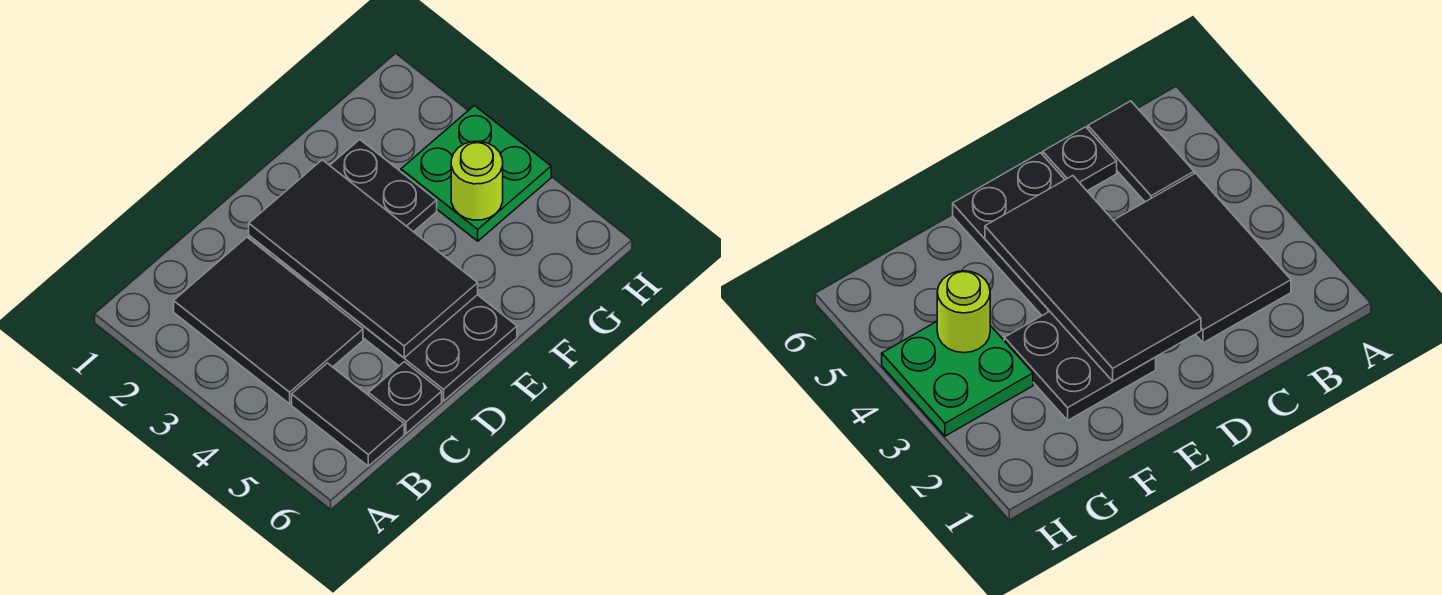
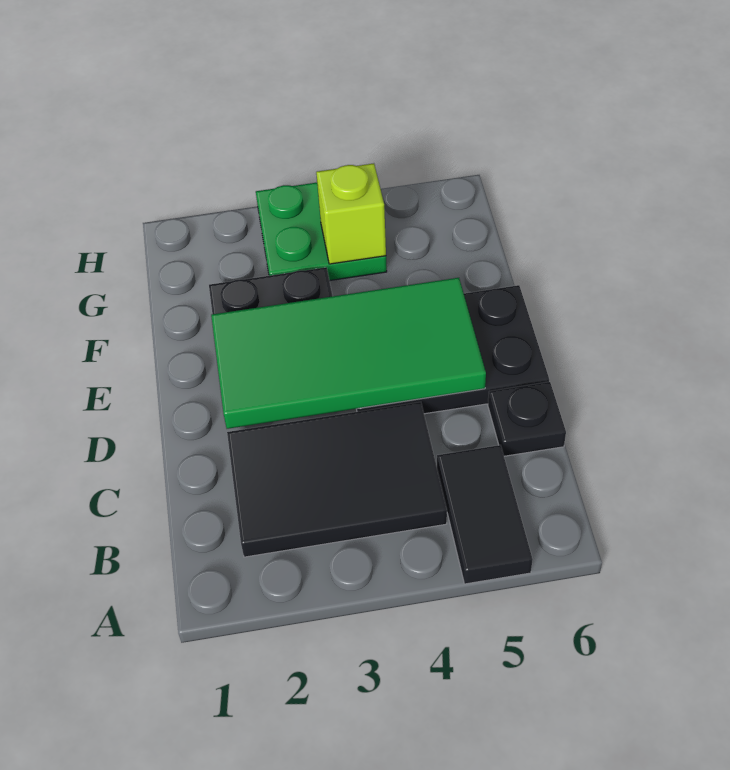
black tile B5:B6 level 1 -> black tile A5:B5 level 1
black tile D2:E5 level 2 -> green tile D2:E5 level 2
lime round brick G4 level 2 -> lime brick G4 level 2

